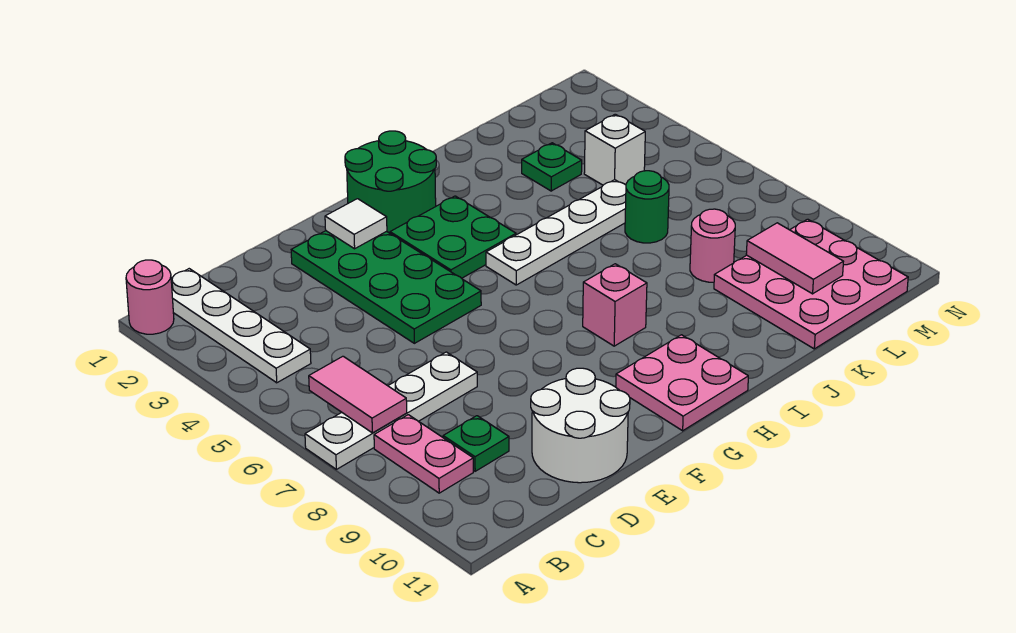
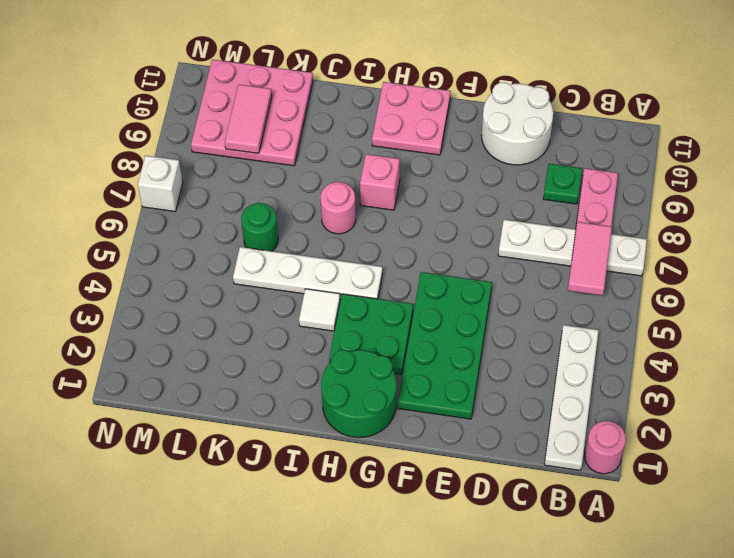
white tile F2 level 2 -> white tile I4 level 1
green plate K3 level 1 -> none
pink round brick K8 level 1 -> pink round brick I7 level 1
white brick L4 level 1 -> white brick N7 level 1

